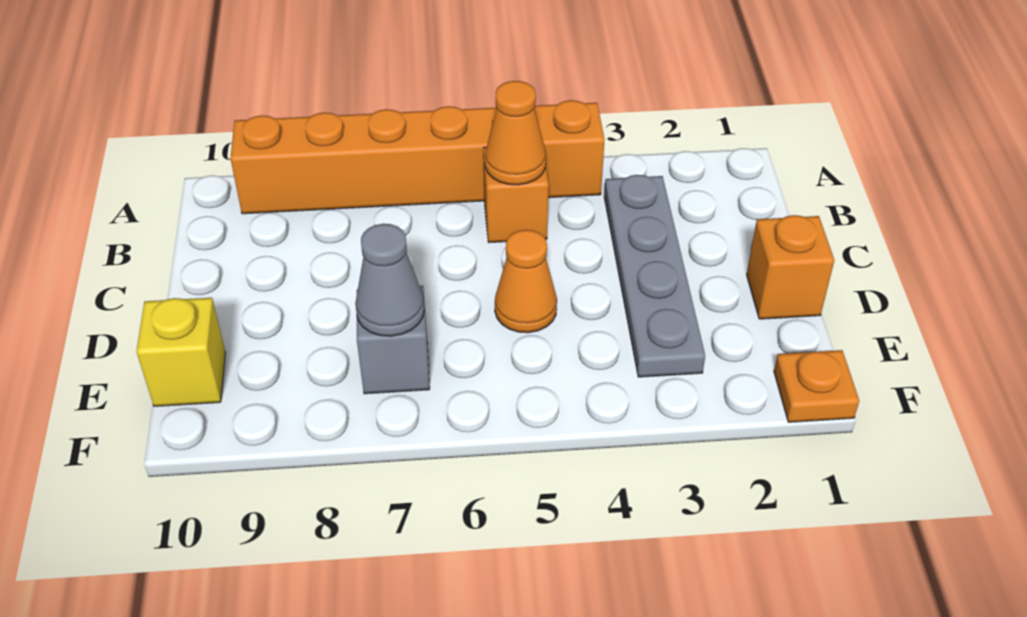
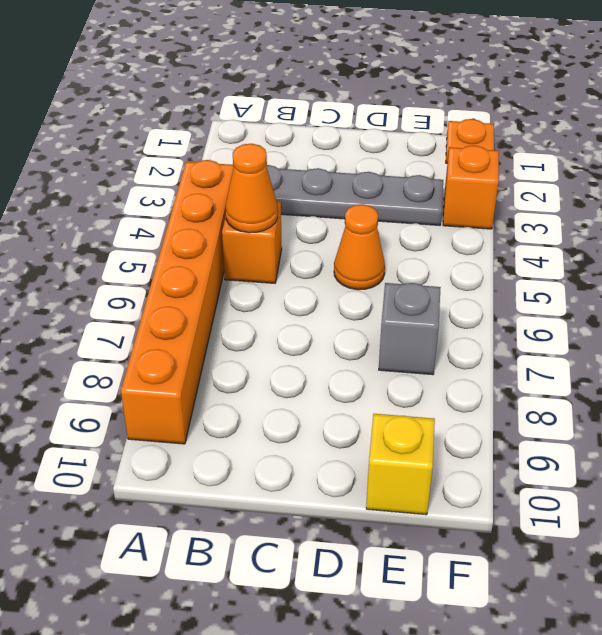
orange brick D1 level 1 -> orange brick F3 level 1
grey cone E7 level 2 -> none

